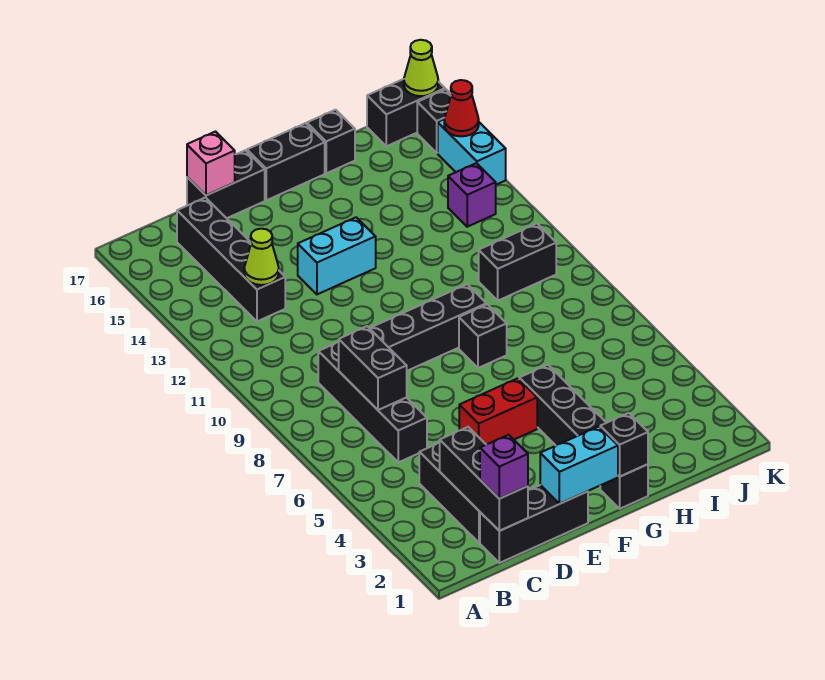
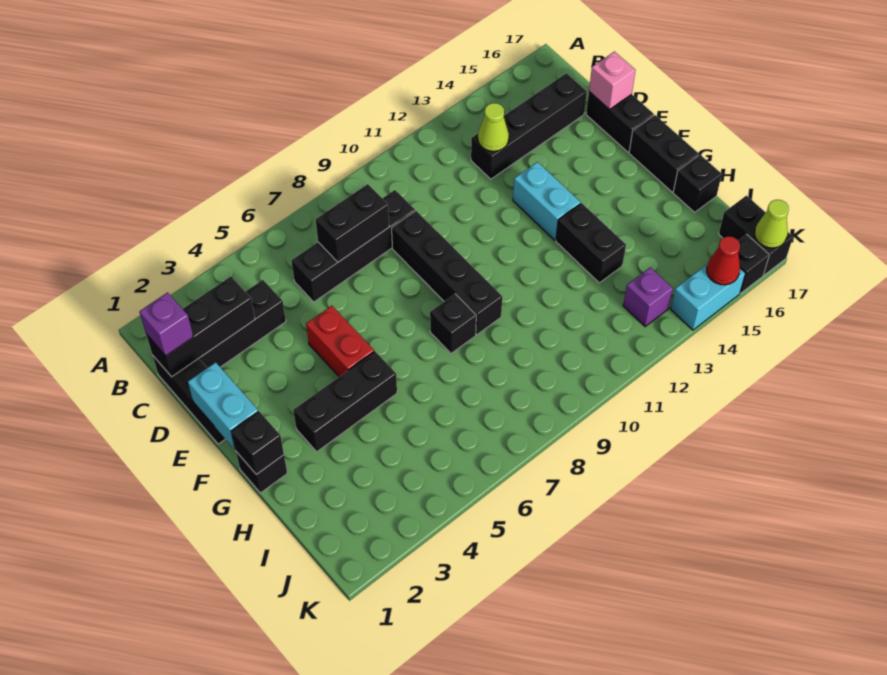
black brick I10:J10 level 1 -> black brick G13:H13 level 1

